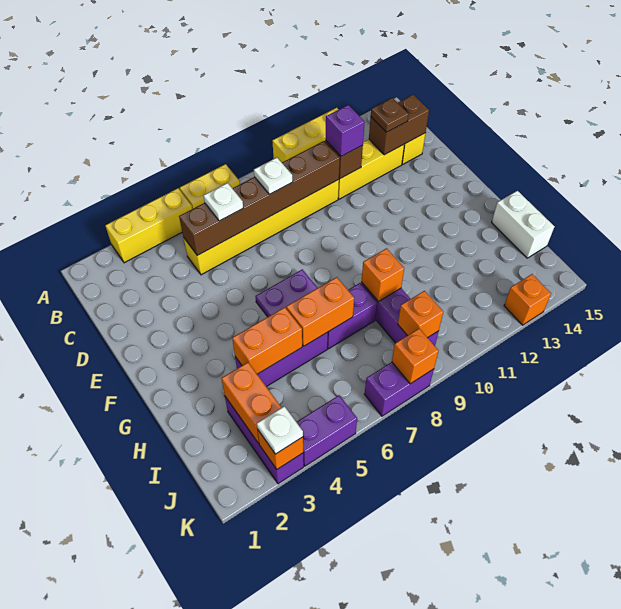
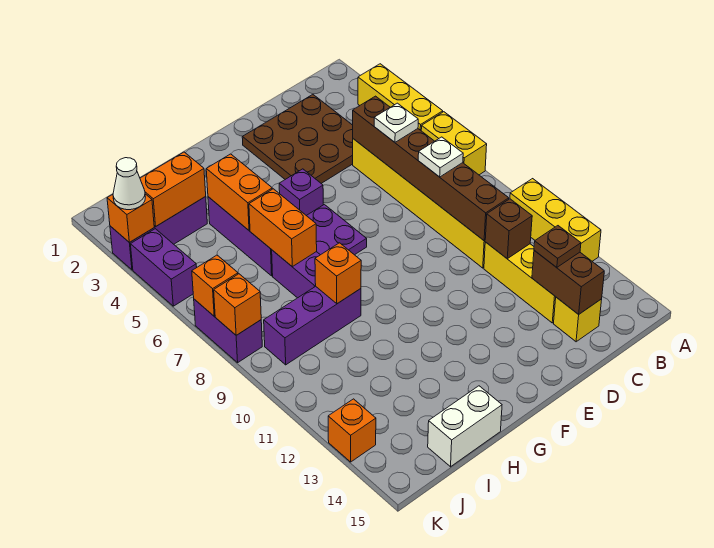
none -> brown plate C2:E4 level 1
purple brick C11 level 3 -> purple brick F5 level 1
orange brick J9 level 2 -> orange brick K7 level 2
white plate K3 level 3 -> white cone K3 level 3

